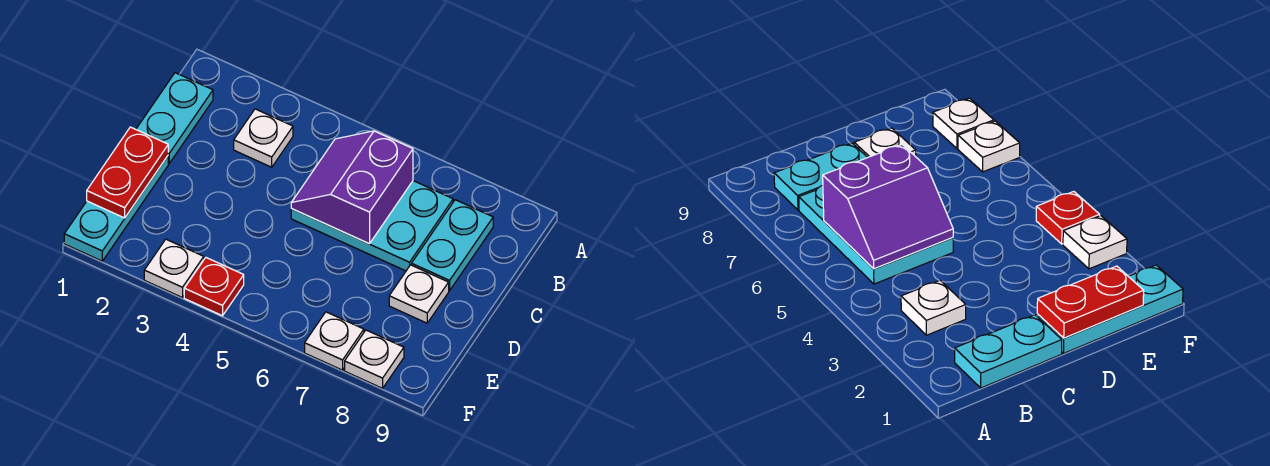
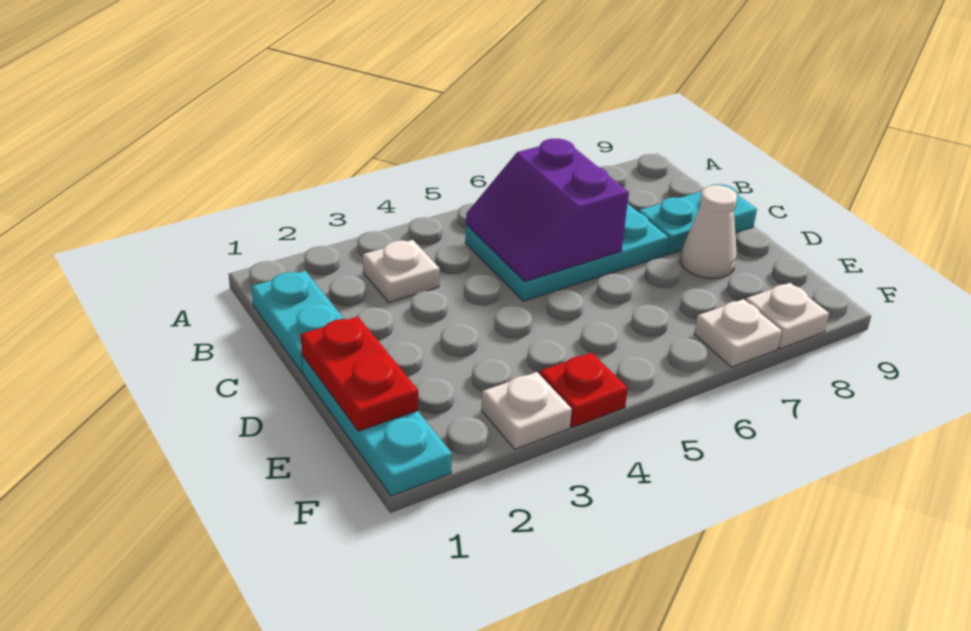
cyan plate B8:C8 level 1 -> cyan plate C8:C9 level 1
white plate D8 level 1 -> white cone D8 level 1

